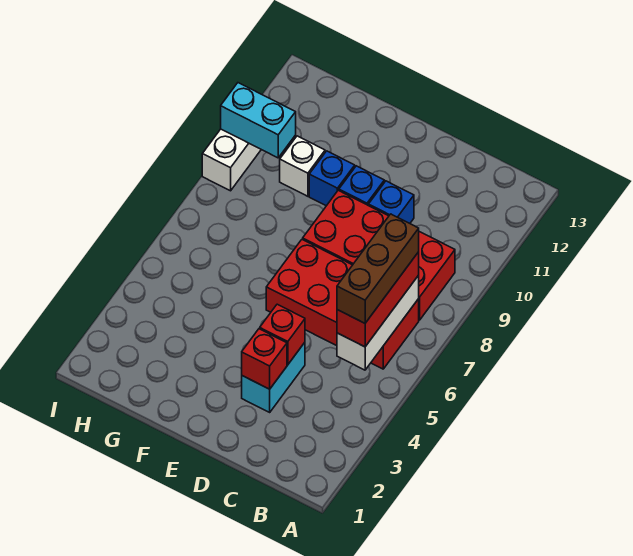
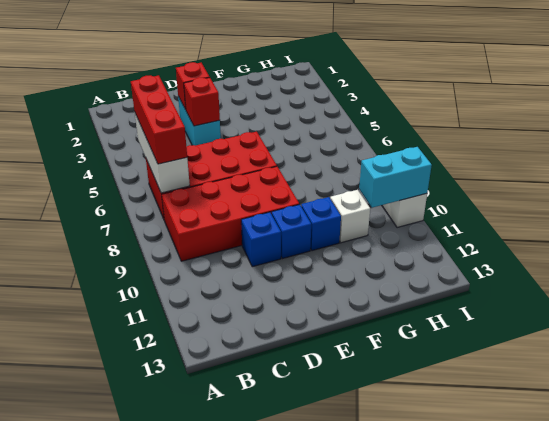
brown brick B5:B7 level 4 -> none

